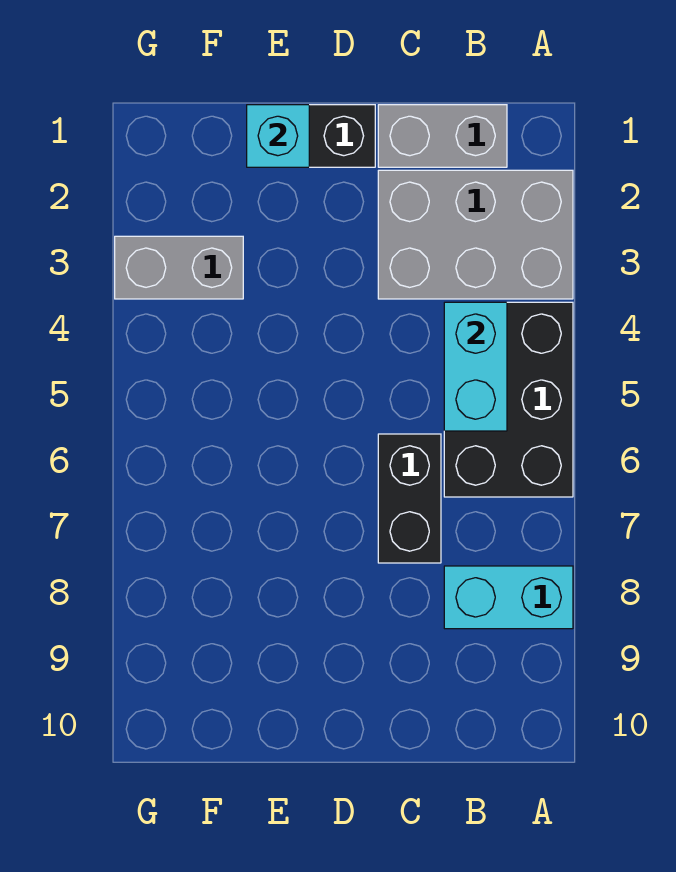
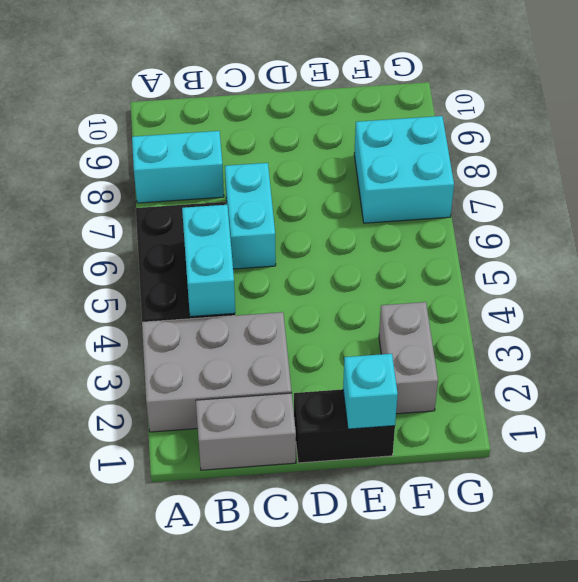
black brick C6:C7 level 1 -> cyan brick C6:C7 level 1
grey brick F3:G3 level 1 -> grey brick F2:F3 level 1
none -> cyan brick F7:G8 level 1

